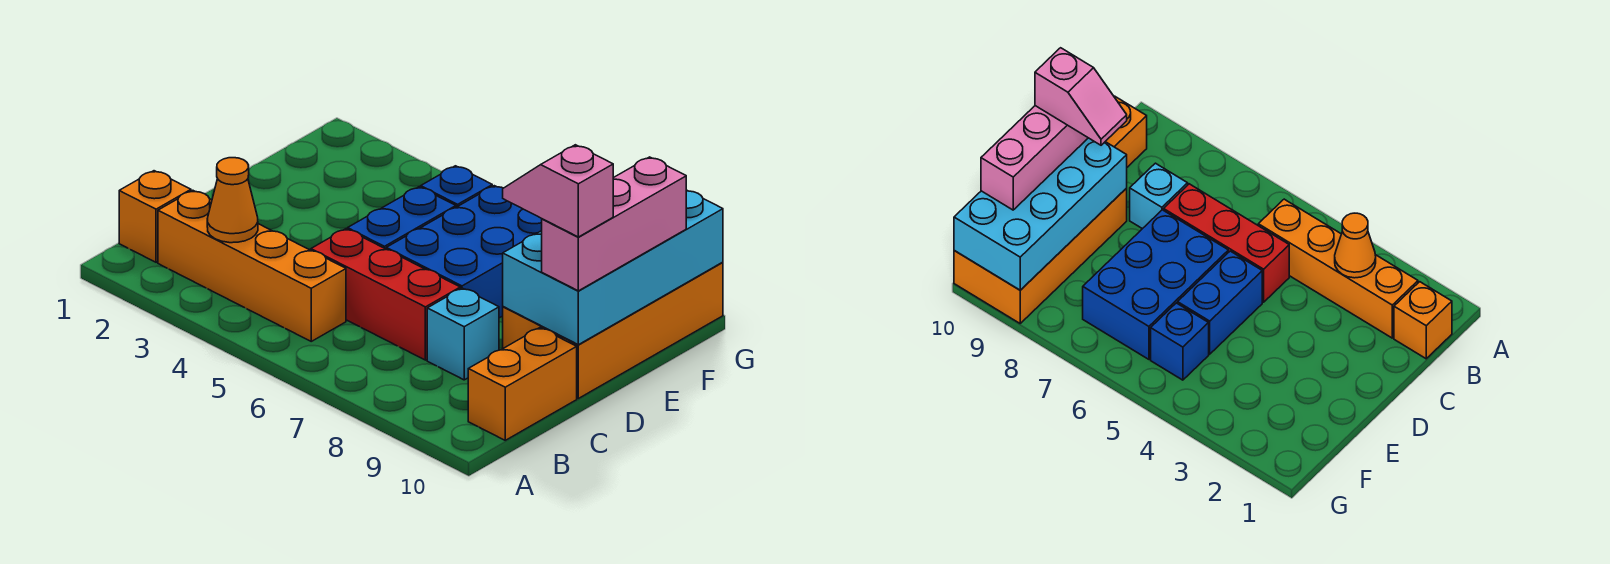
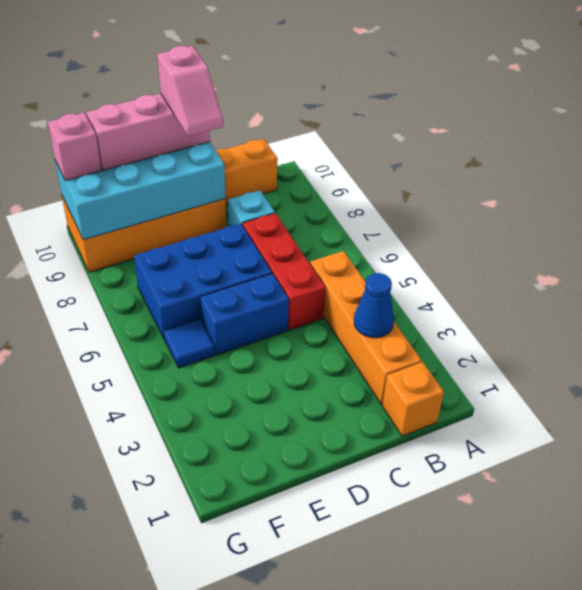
orange cone B3 level 2 -> blue cone B3 level 2
blue brick F5 level 1 -> blue tile F5 level 1
none -> pink brick G10 level 3

